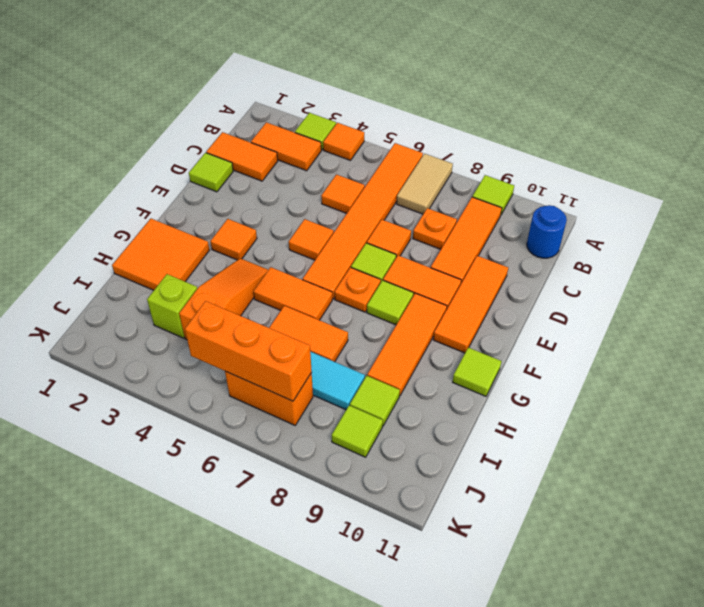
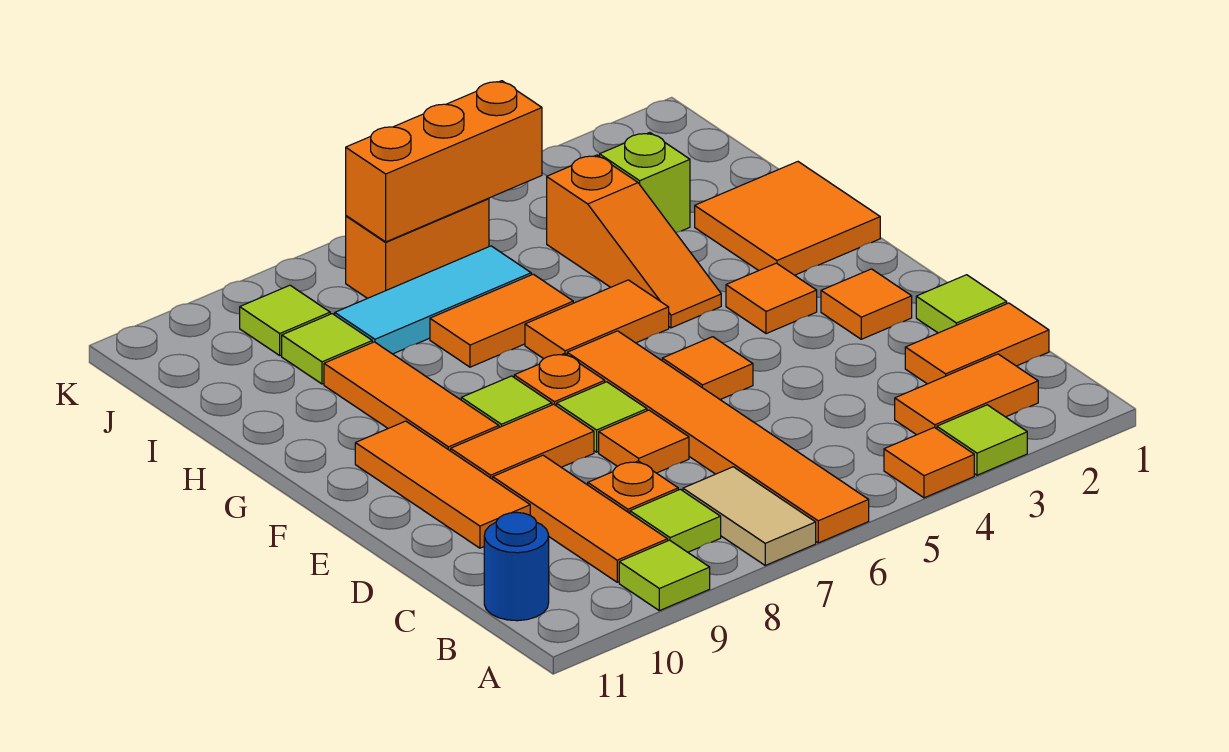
orange tile C5 level 1 -> orange tile E2 level 1
lime tile G11 level 1 -> lime tile B8 level 1

